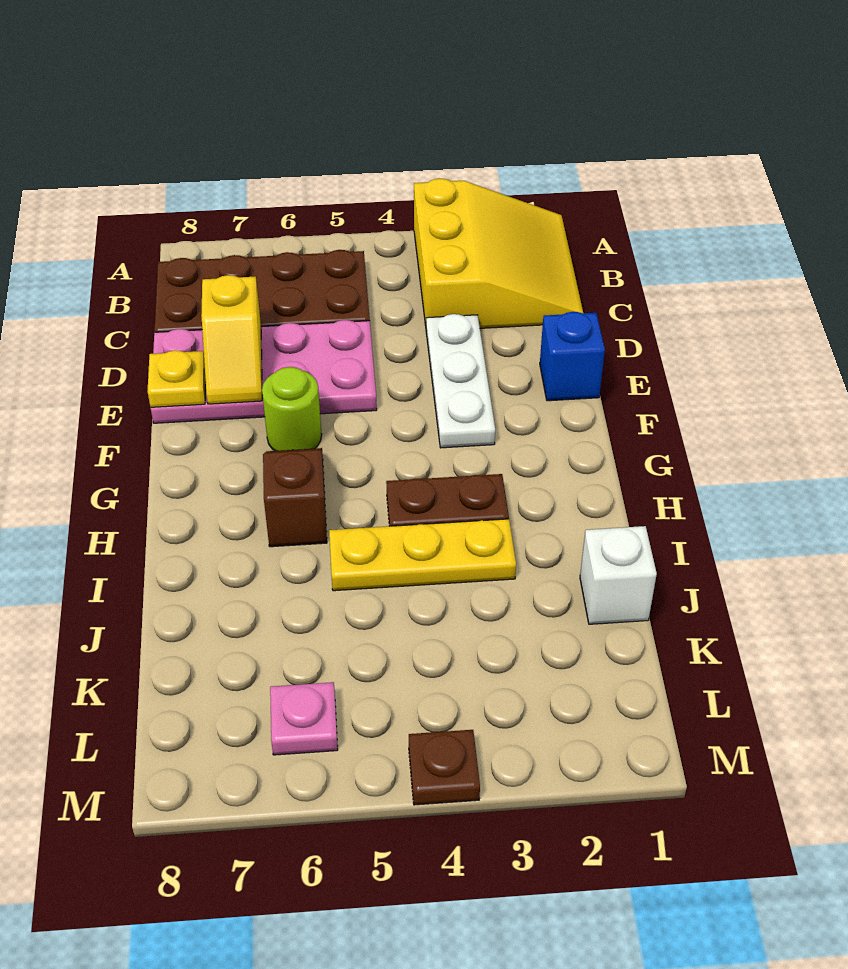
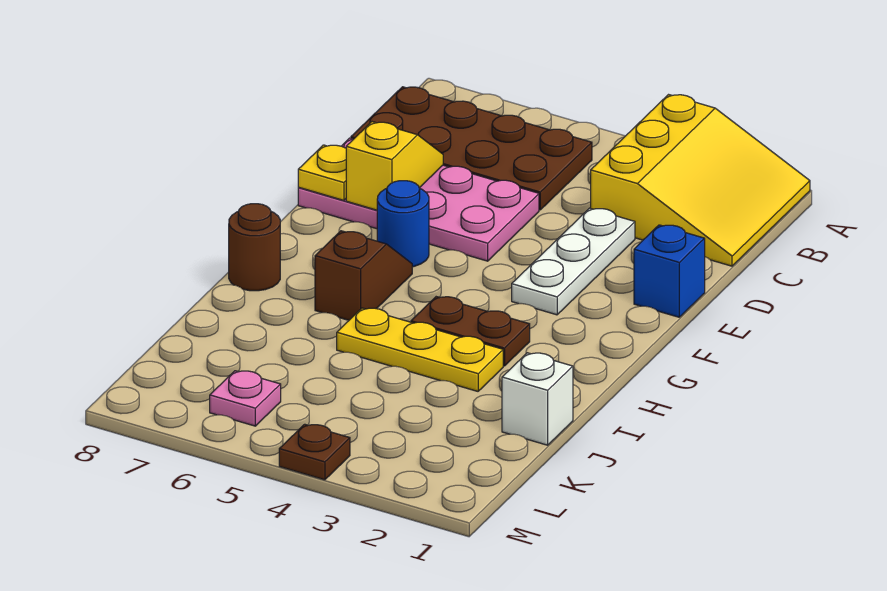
yellow slope D7:E7 level 2 top D -> yellow slope D7:E7 level 2 top E
lime round brick F6 level 1 -> blue round brick F6 level 1
none -> brown round brick H8 level 1

